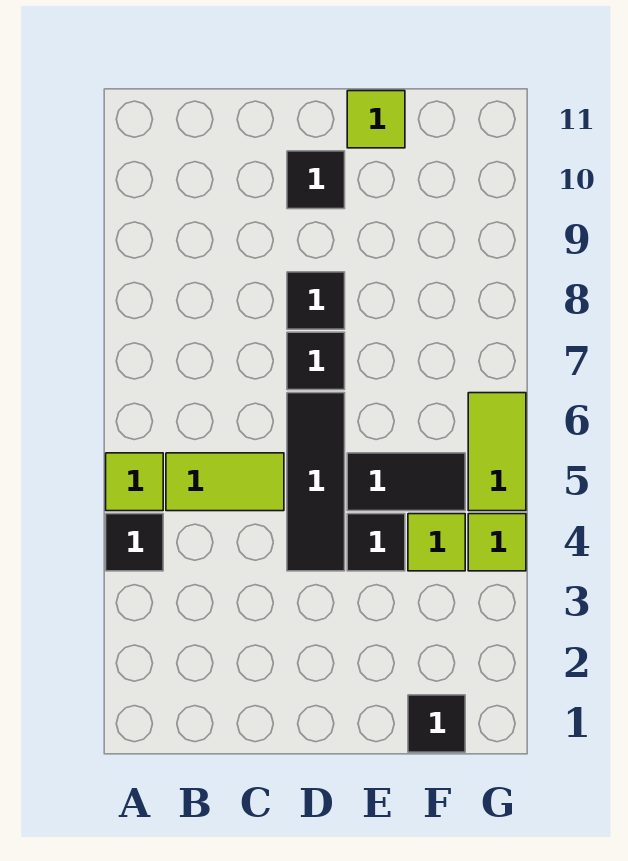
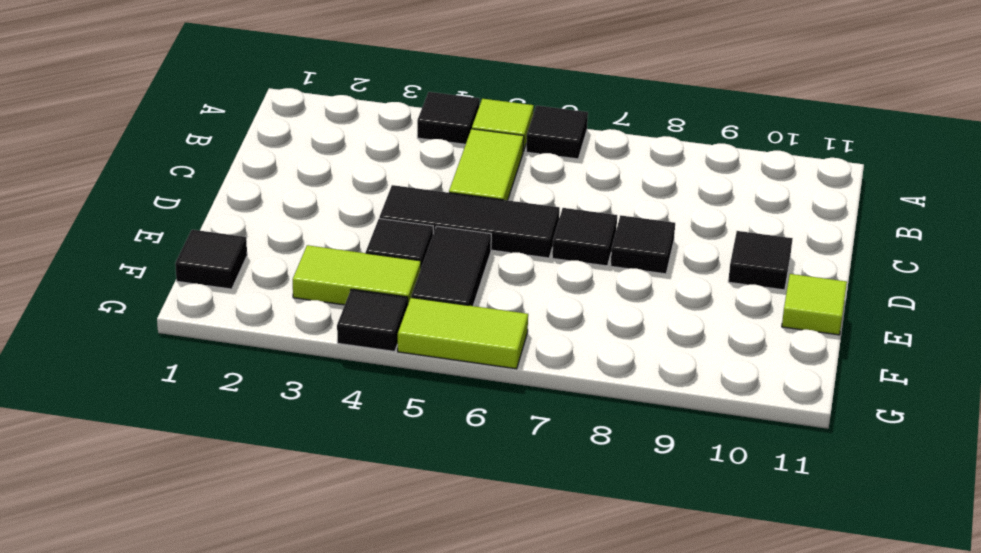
none -> black tile A6 level 1
lime tile F4 level 1 -> lime tile F3:F4 level 1
lime tile G4 level 1 -> black tile G4 level 1

